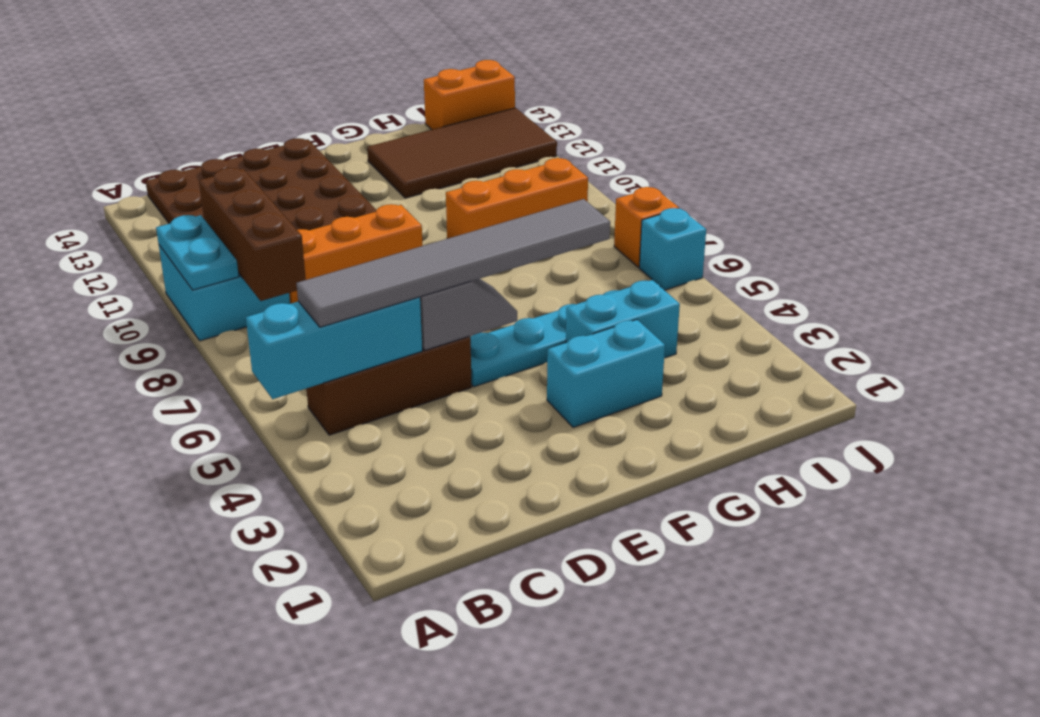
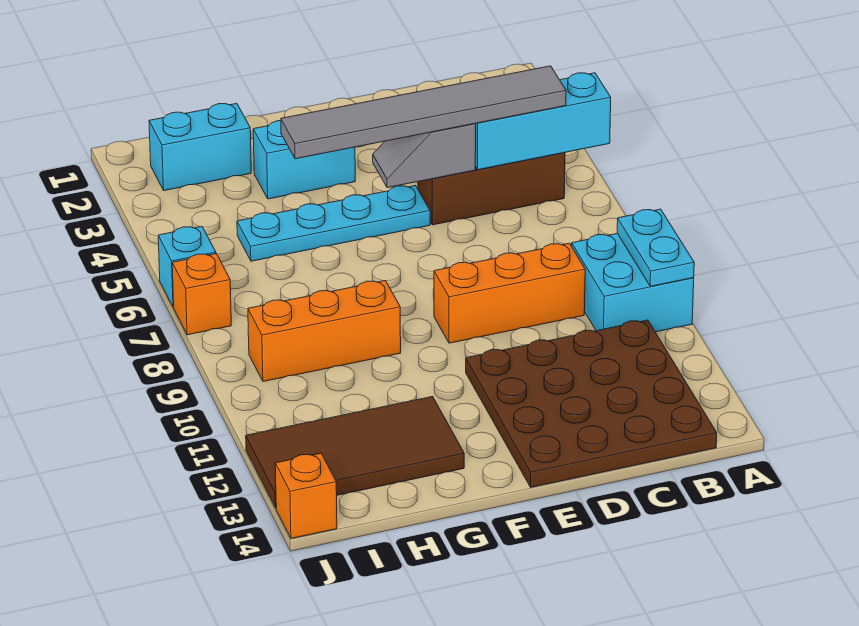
brown brick B8:B10 level 2 -> none
cyan brick G4:H4 level 1 -> cyan brick H2:I2 level 1
orange brick I14:J14 level 1 -> orange brick J14 level 1

